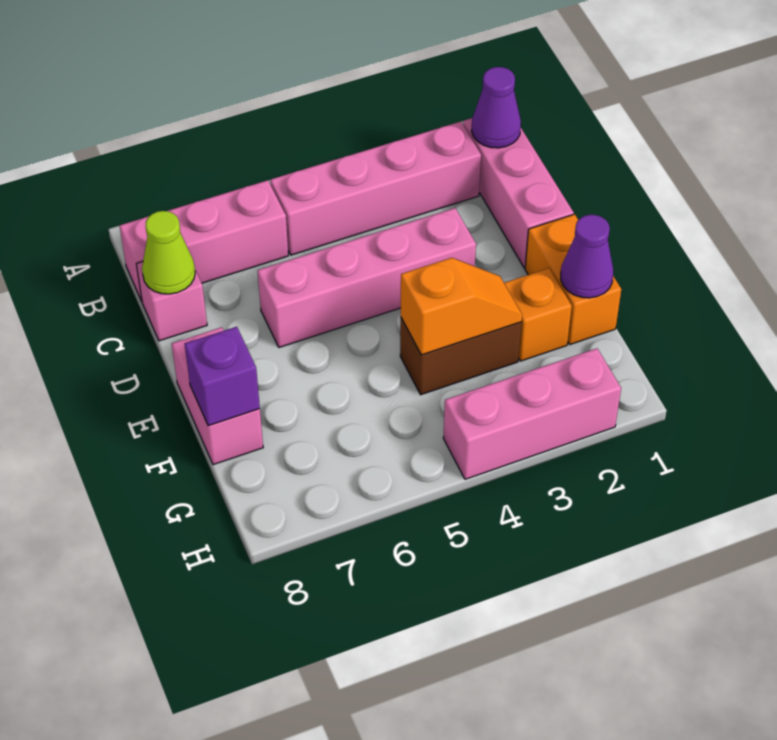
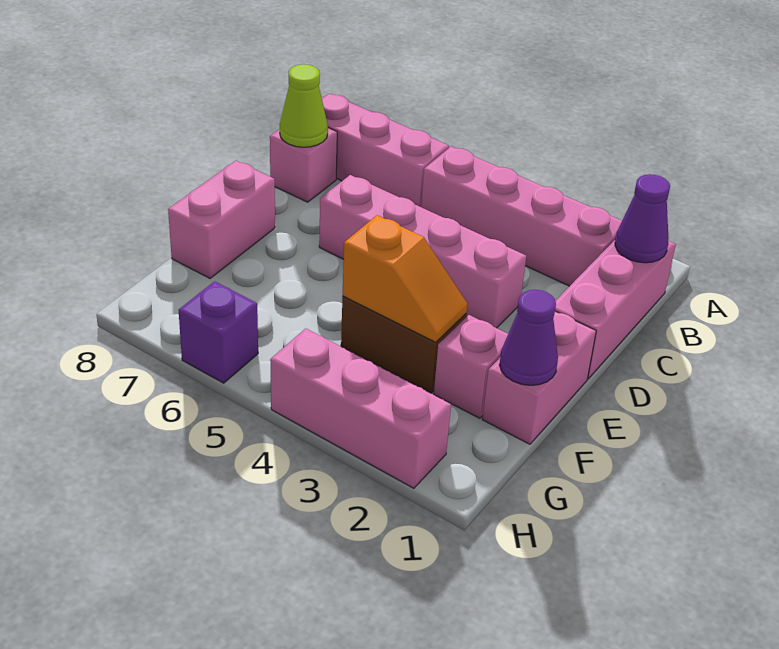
orange brick E1:F1 level 1 -> pink brick E1:F1 level 1
orange brick F2 level 1 -> pink brick F2 level 1
purple brick F8 level 2 -> purple brick H6 level 1

